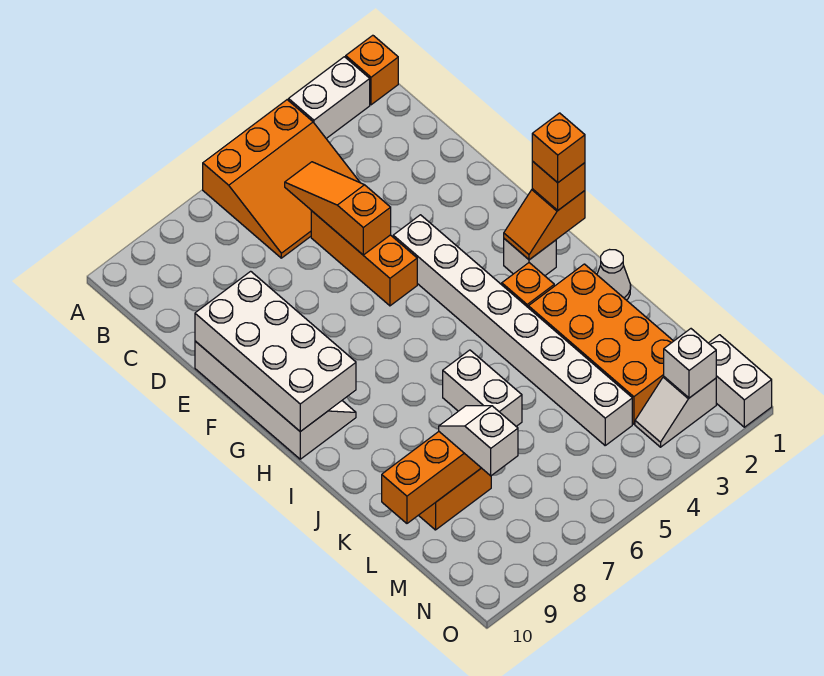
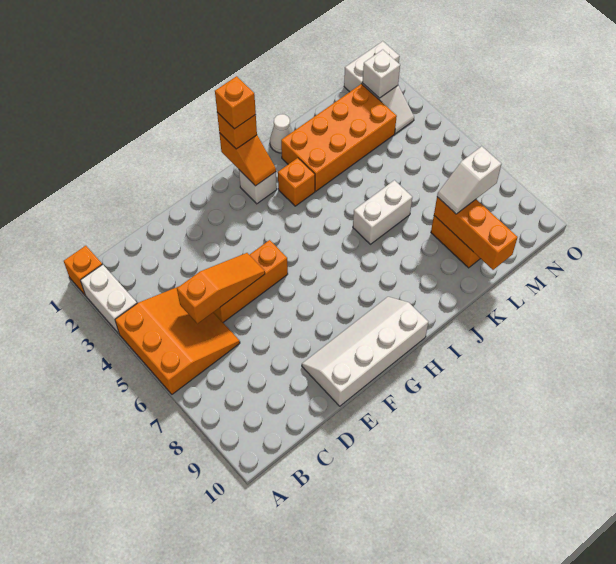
orange slope C5:E5 level 2 top E -> orange slope C5:E5 level 2 top C
white brick E9:H10 level 2 -> none
white brick F4:M4 level 1 -> none

